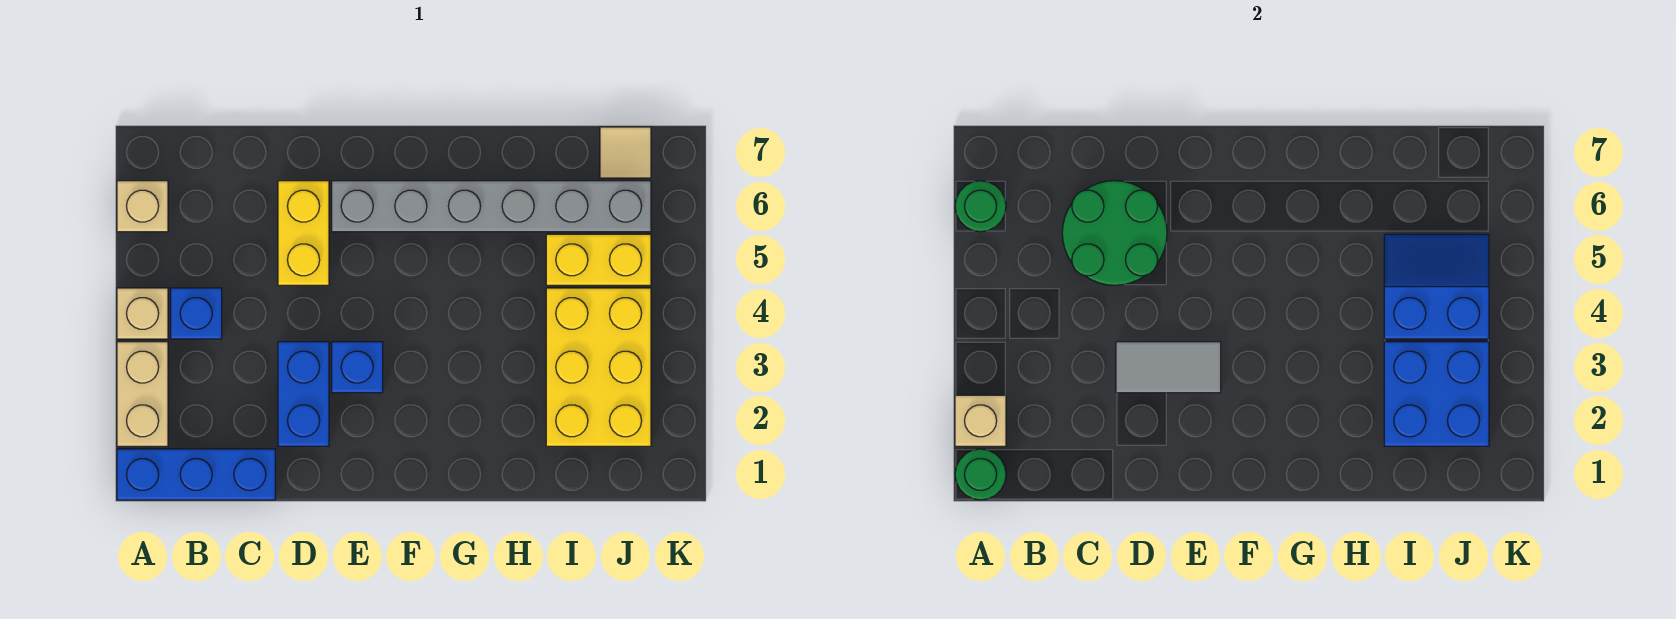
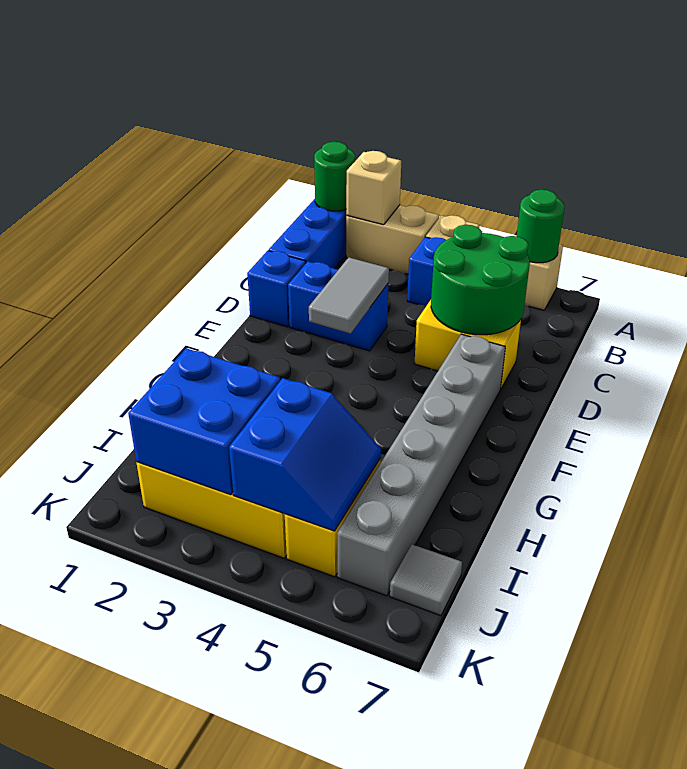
blue brick E3 level 1 -> blue brick D1 level 1
tan tile J7 level 1 -> grey tile J7 level 1

